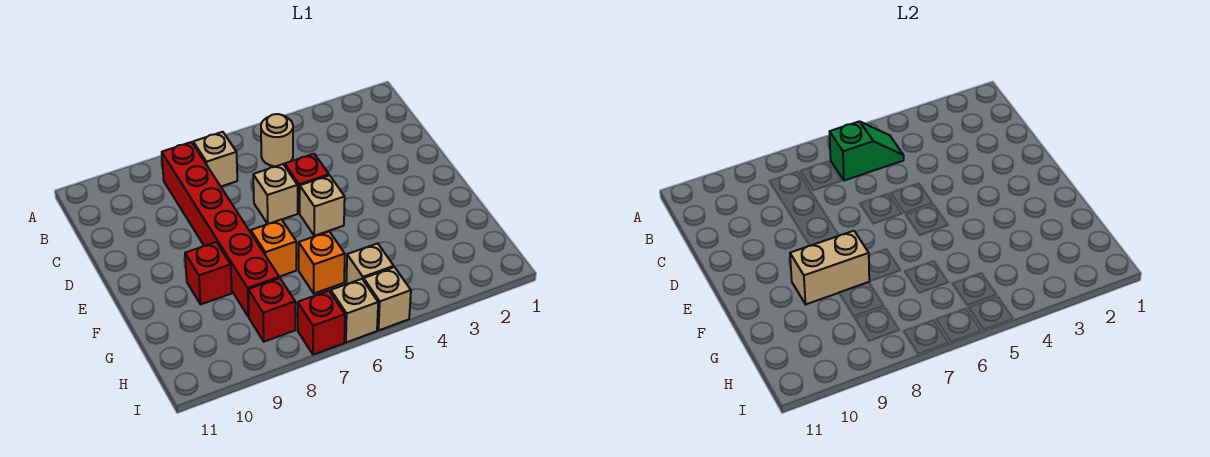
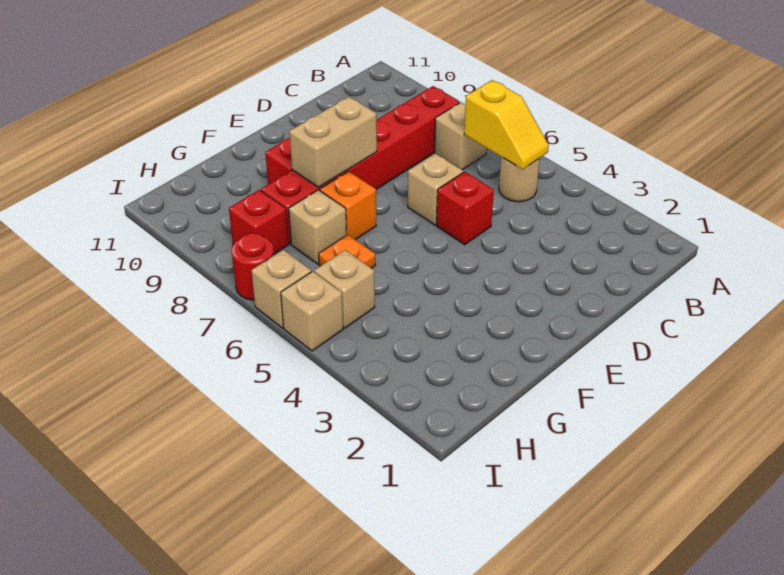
green slope B5:B6 level 2 top 6 -> yellow slope B5:B6 level 2 top 6
tan brick E5 level 1 -> tan brick G7 level 1
tan brick F8:F9 level 2 -> tan brick E8:F8 level 2
orange brick G6 level 1 -> orange plate G6 level 1
red brick I7 level 1 -> red round brick I7 level 1

